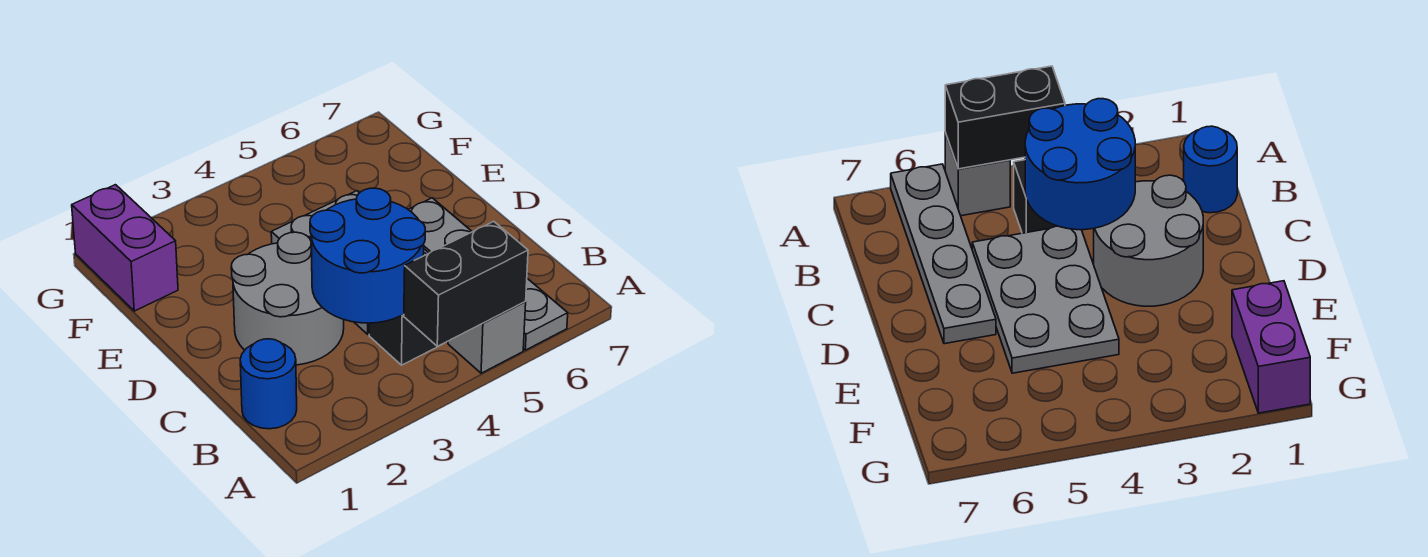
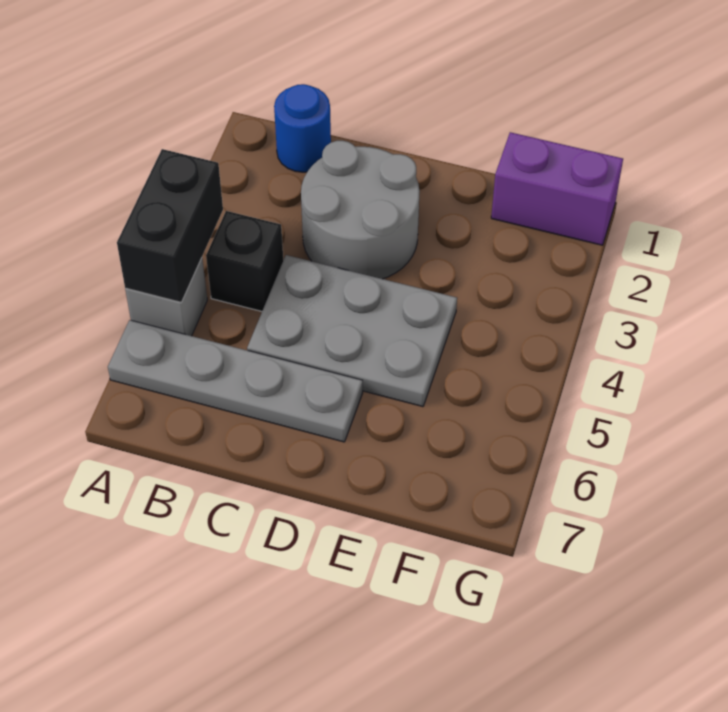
blue round brick B3:C4 level 2 -> none

